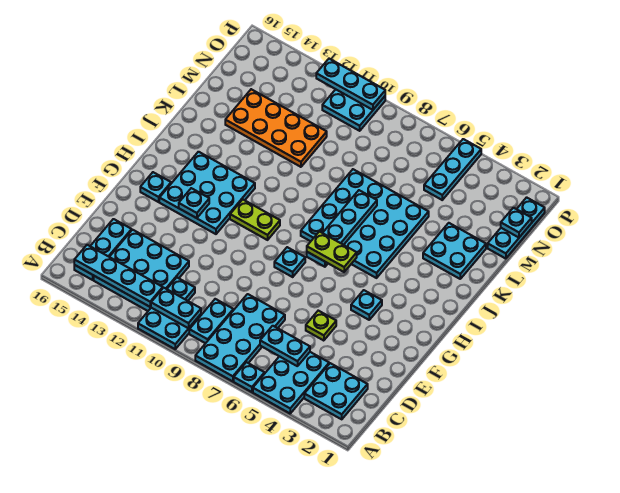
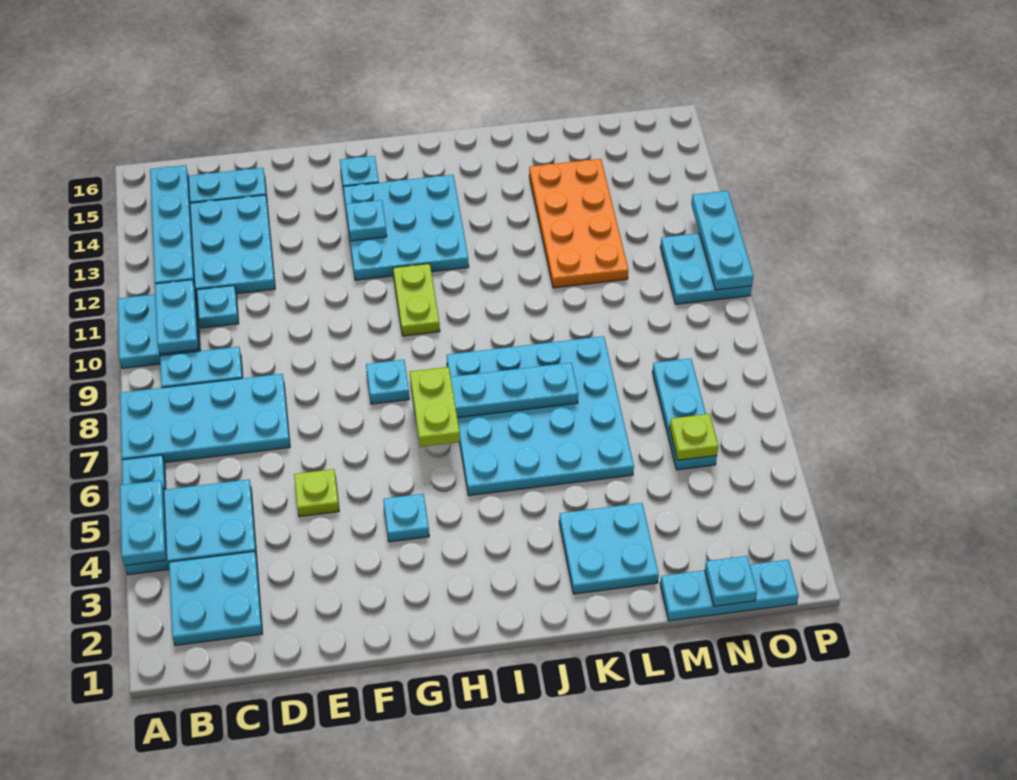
cyan plate C5:C6 level 2 -> cyan plate A4:A5 level 2
cyan plate N5:P5 level 1 -> cyan plate N5:N7 level 1
none -> lime plate N5 level 2

